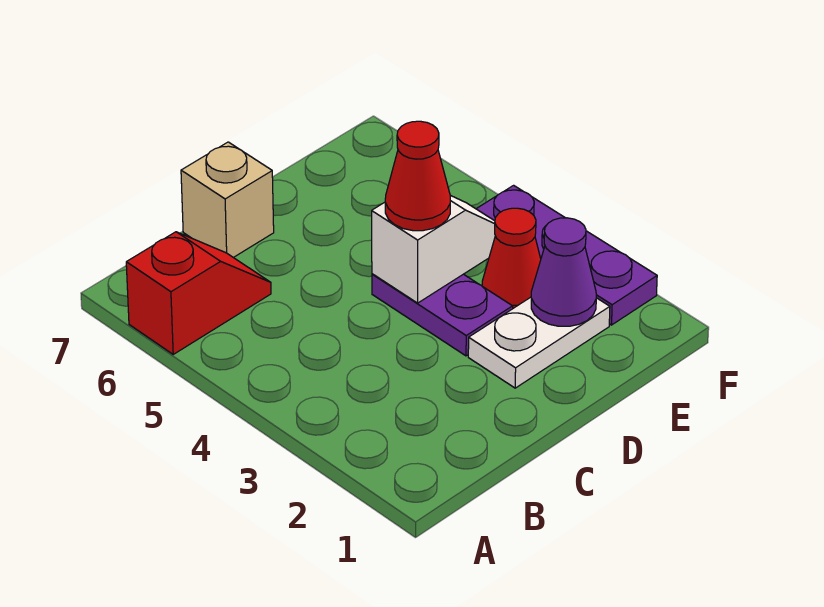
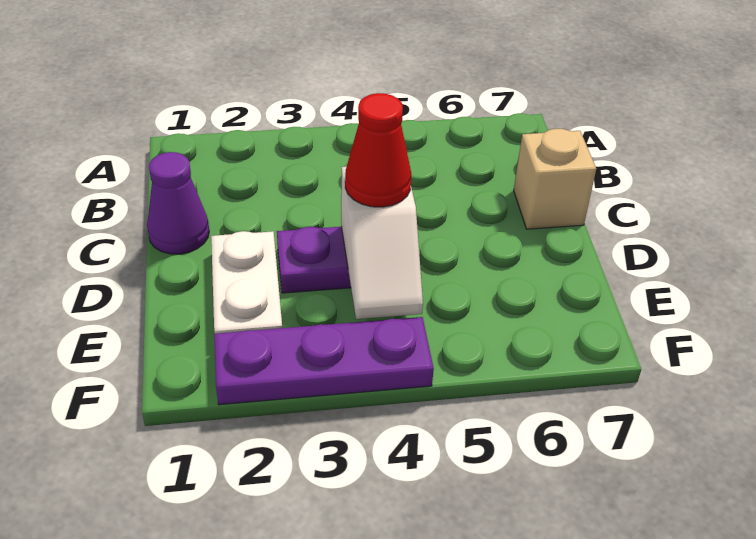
red slope A6:B6 level 1 top A -> none
purple cone E2 level 2 -> purple cone C1 level 1
red cone E3 level 1 -> none

